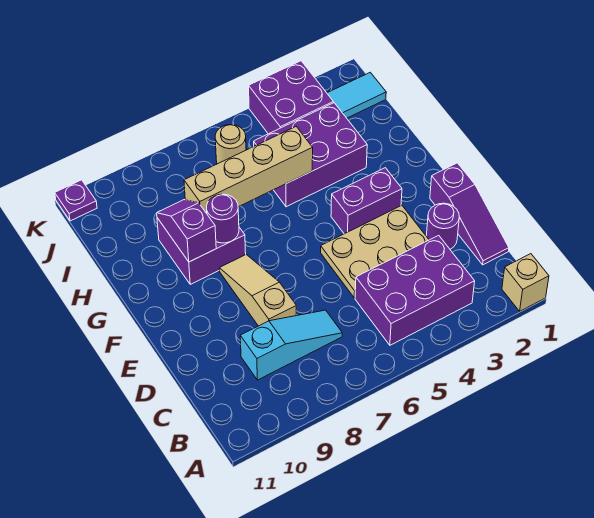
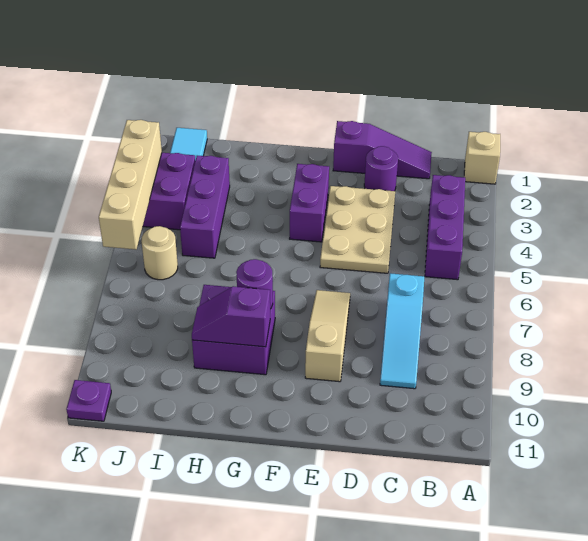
purple brick B3:C5 level 1 -> purple brick B3:B5 level 1
cyan slope C7:C9 level 1 top 9 -> cyan slope C7:C9 level 1 top 7
tan slope D8:F8 level 1 top D -> tan slope E7:E9 level 1 top 9
purple brick H3:I5 level 1 -> purple brick I3:I5 level 1
tan brick H5:H8 level 2 -> tan brick K3:K6 level 2

